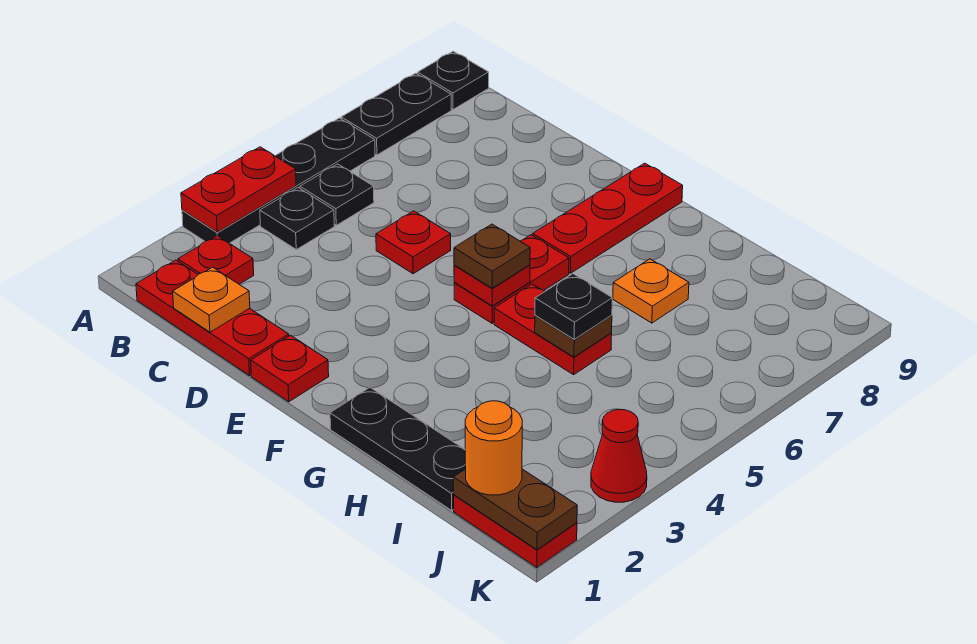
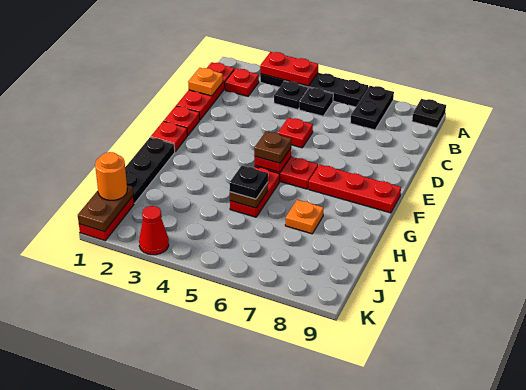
black plate A7:A8 level 1 -> black plate A7:B7 level 1
none -> red plate F1 level 1

